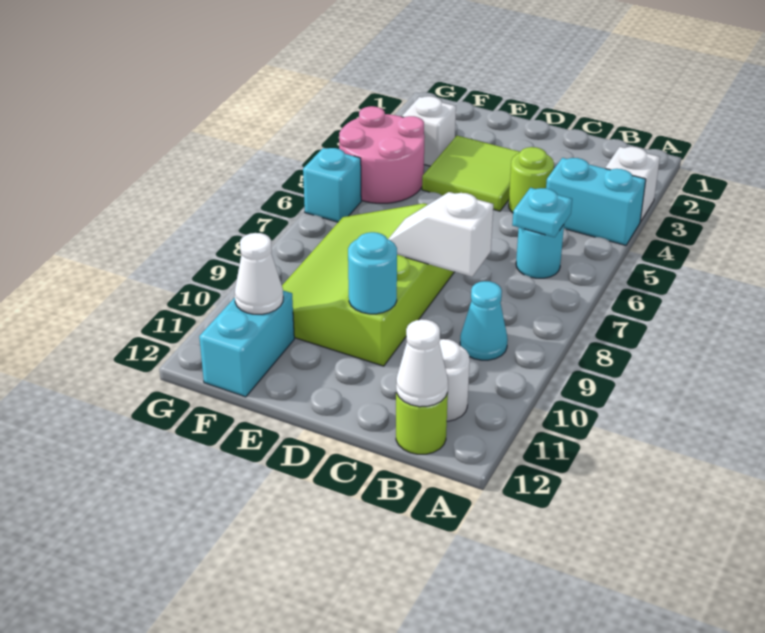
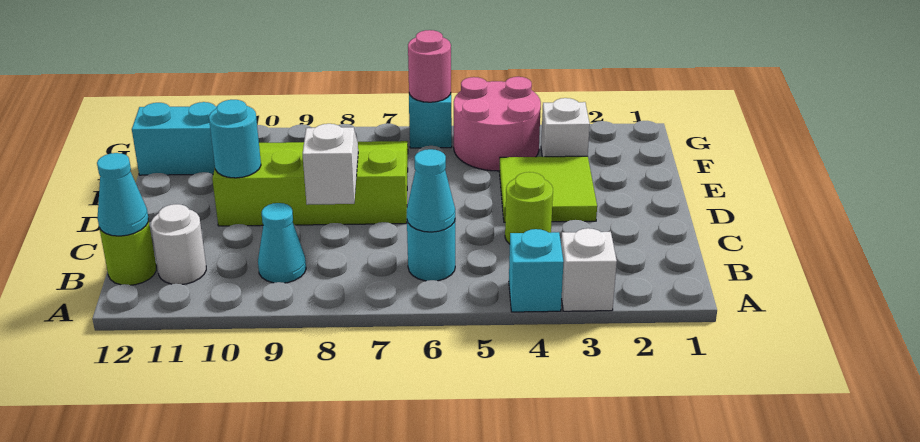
cyan brick A4:B4 level 1 -> cyan brick A4 level 1
cyan plate B6 level 2 -> cyan cone B6 level 2
white cone B12 level 2 -> cyan cone B12 level 2
white cone F11 level 2 -> none
none -> pink round brick G6 level 2

